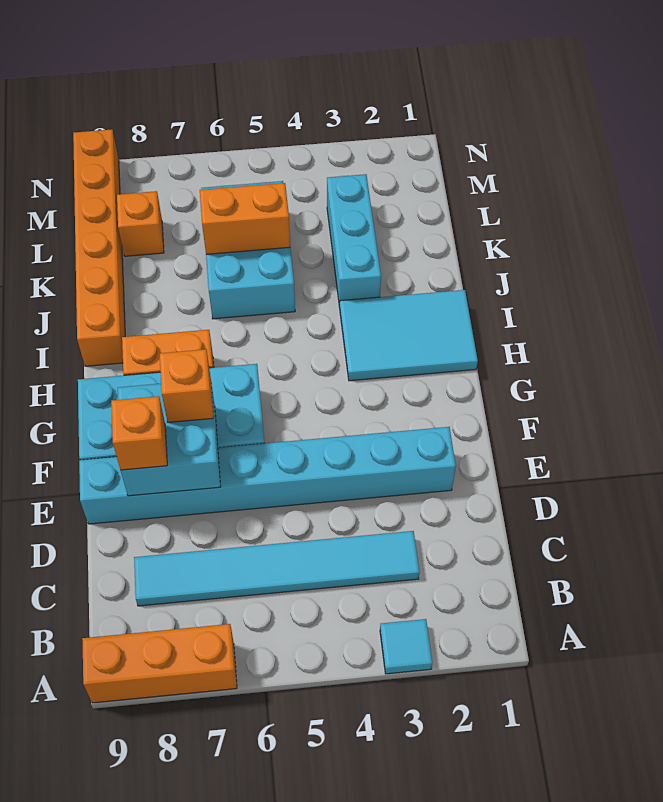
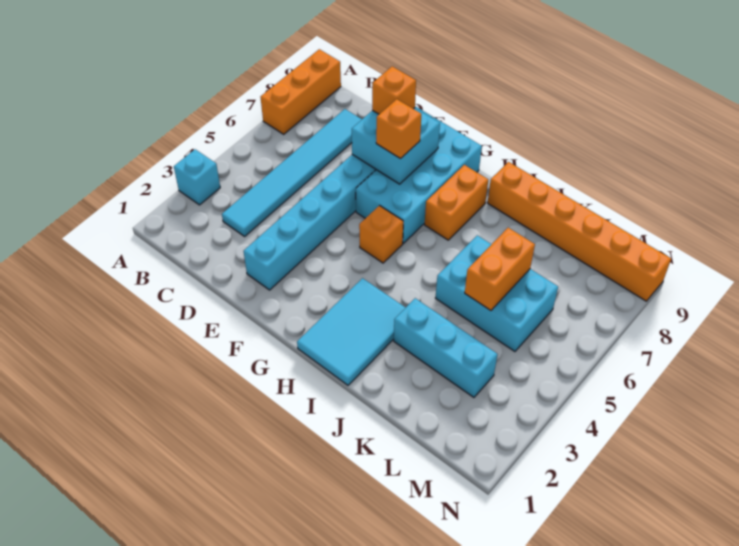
cyan tile A3 level 1 -> cyan brick A3 level 1
orange brick L8 level 1 -> orange brick G5 level 1

